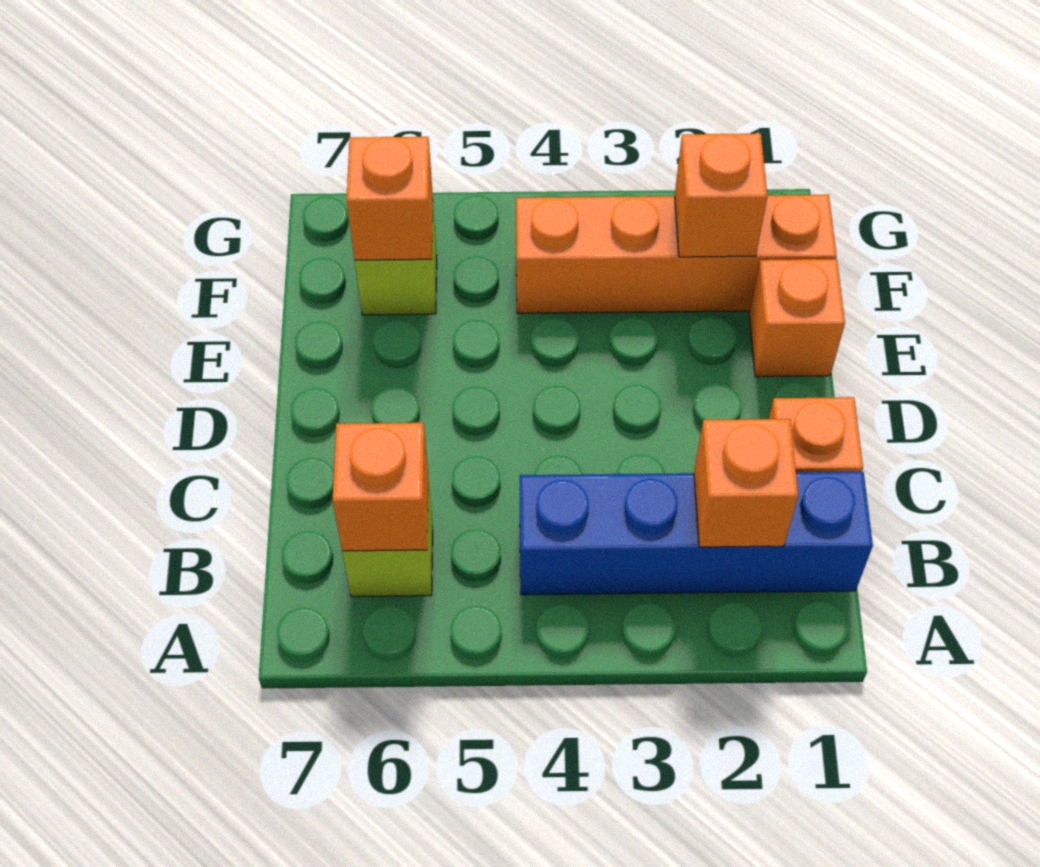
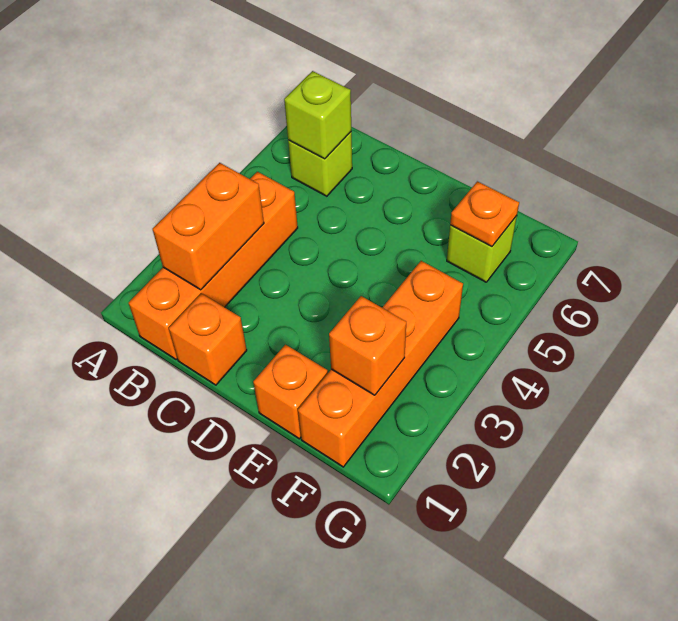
blue brick B1:B4 level 1 -> orange brick B1:B4 level 1
orange brick B2 level 2 -> orange brick B2:B3 level 2
orange brick B6 level 2 -> lime brick B6 level 2
orange brick F6 level 2 -> orange plate F6 level 2

